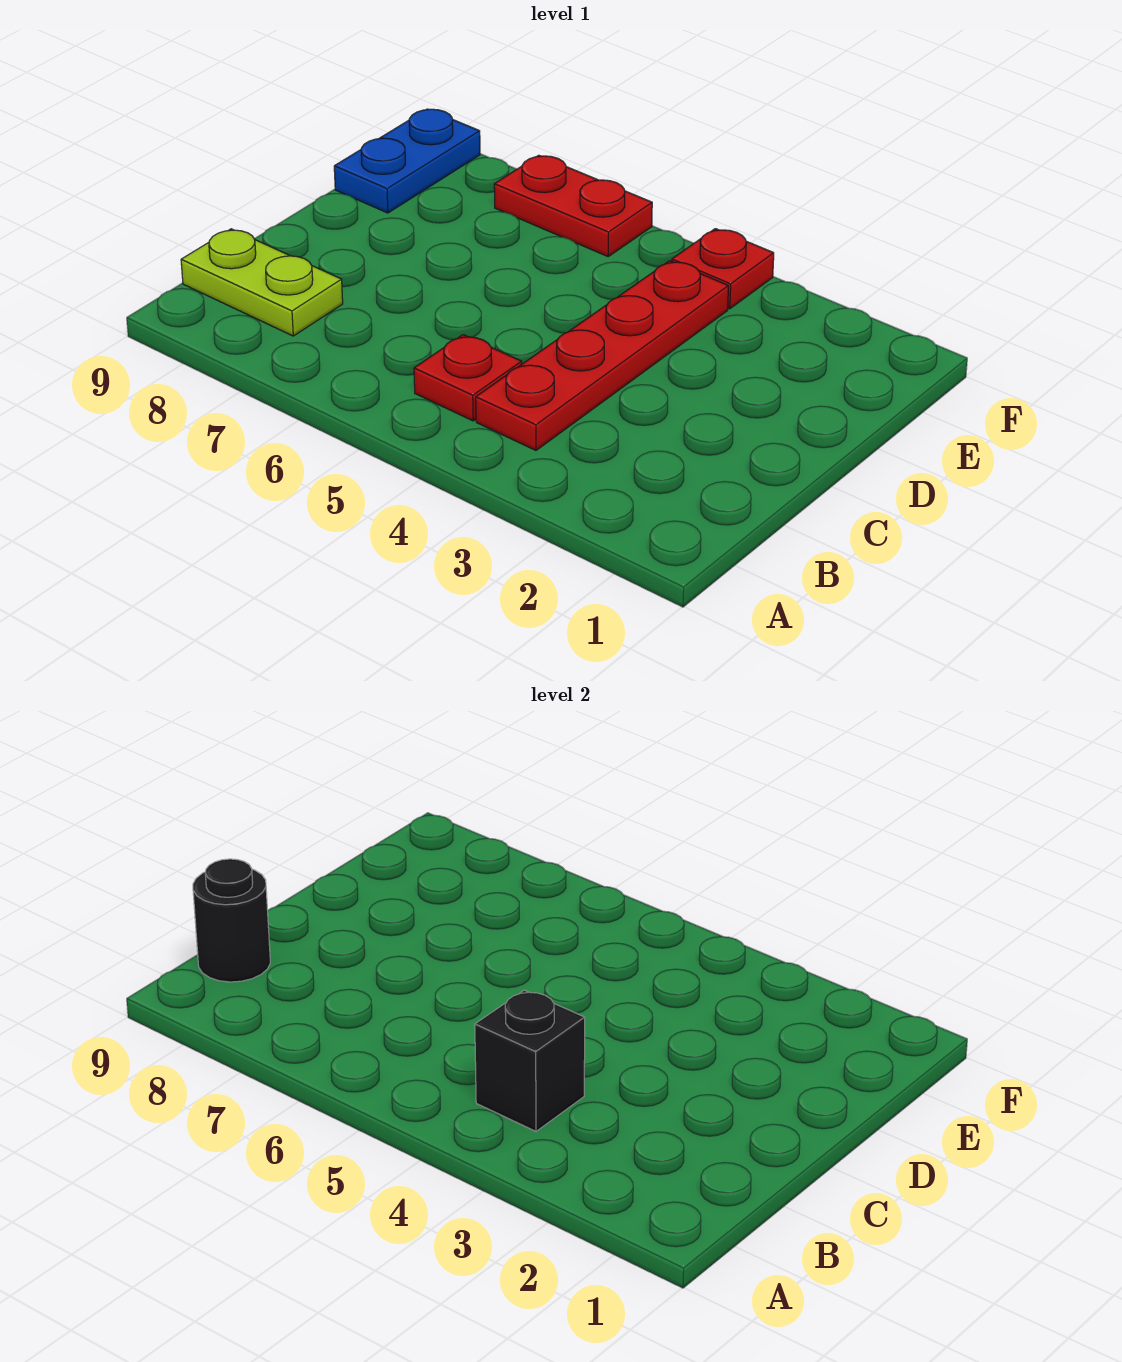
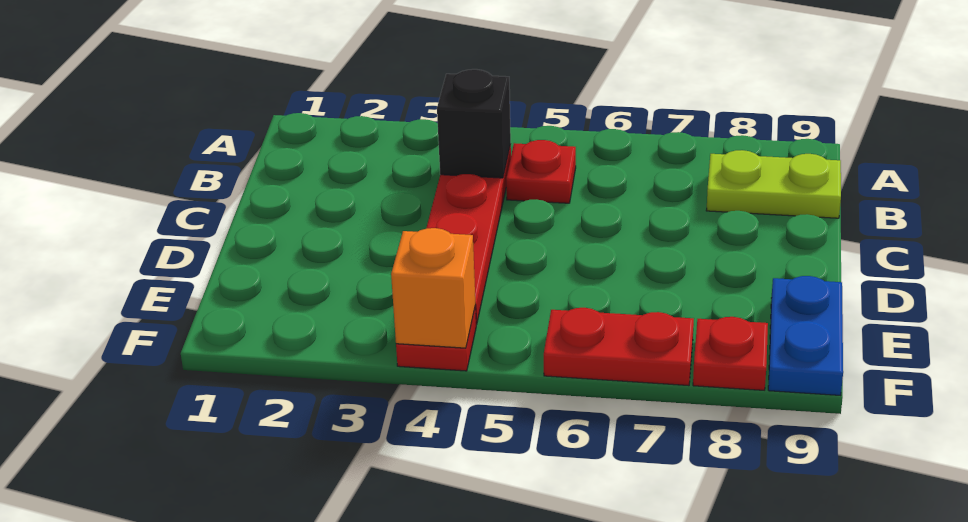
black round brick B9 level 2 -> none
none -> orange brick F4 level 2
none -> red plate F8 level 1

